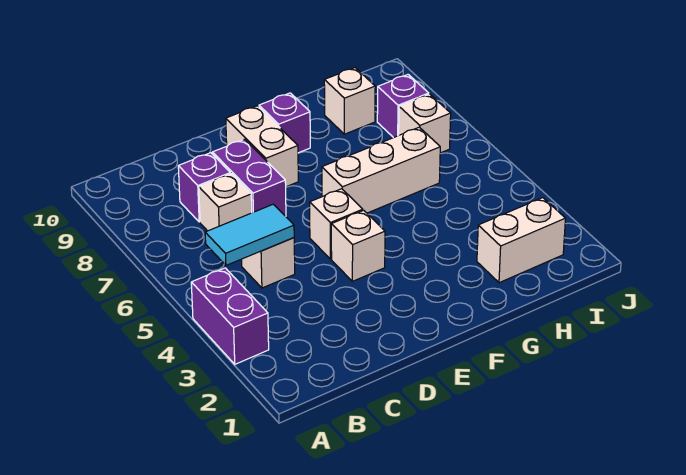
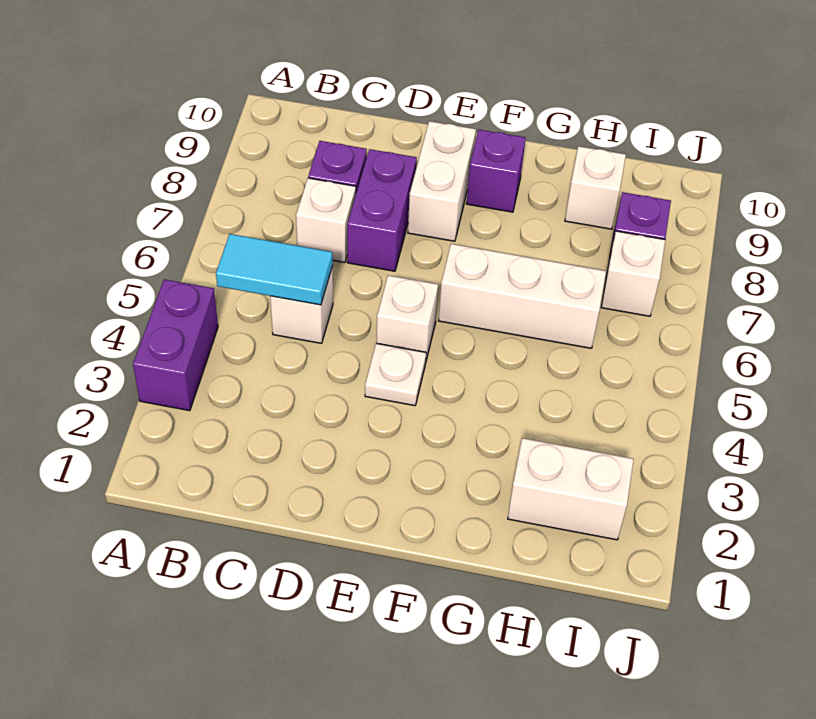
white brick E4 level 1 -> white plate E4 level 1

